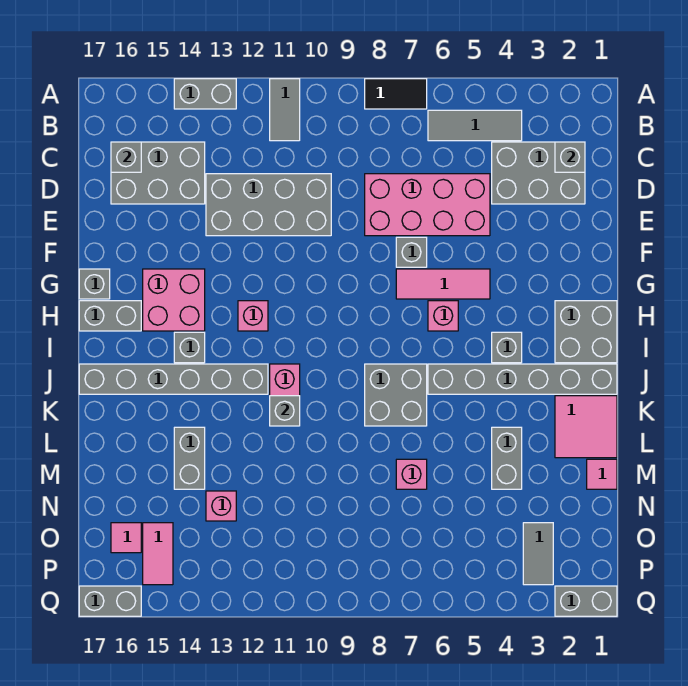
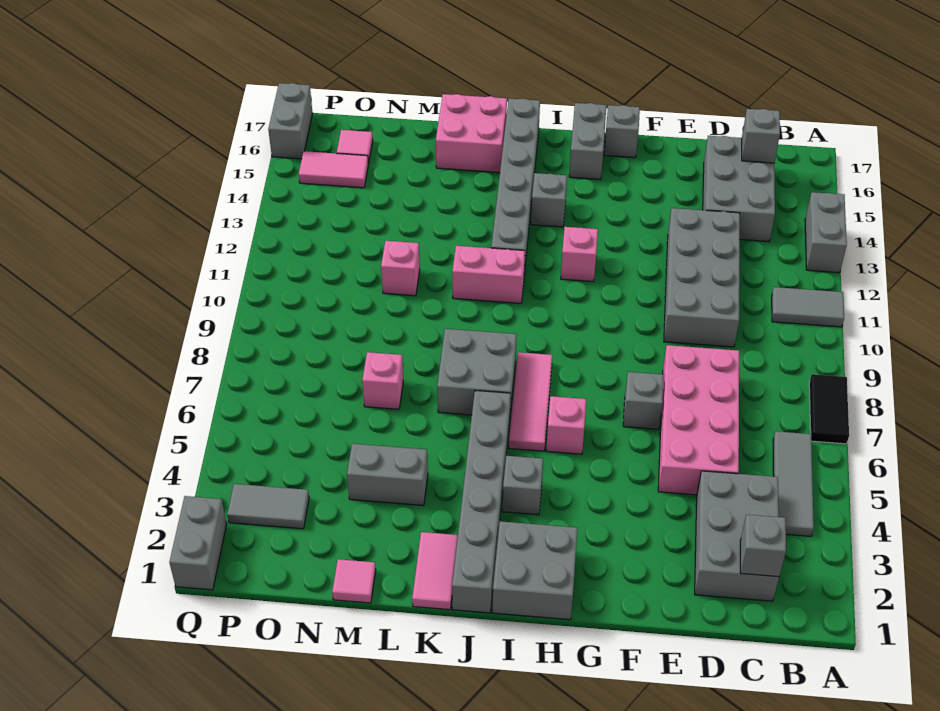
pink tile G5:G7 level 1 -> pink tile I6:I8 level 1
pink brick G14:H15 level 1 -> pink brick K16:L17 level 1
pink tile K1:L2 level 1 -> pink tile K1:K2 level 1
grey brick K11 level 2 -> none
grey brick L14:M14 level 1 -> none
pink brick N13 level 1 -> pink brick M11 level 1

